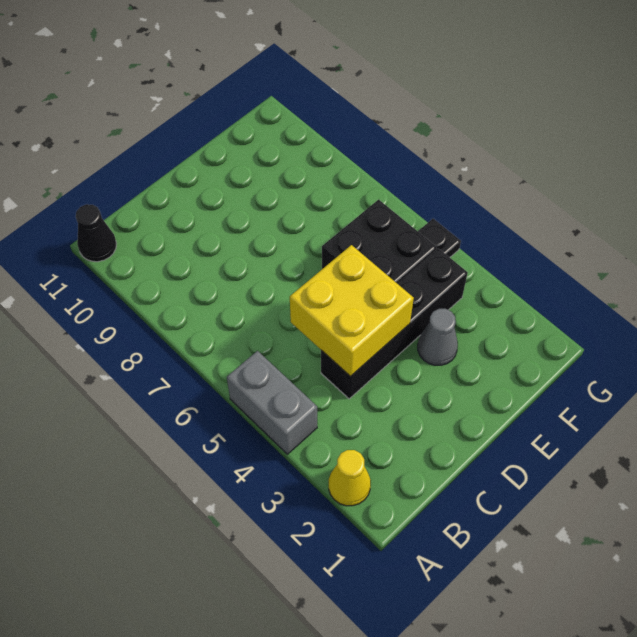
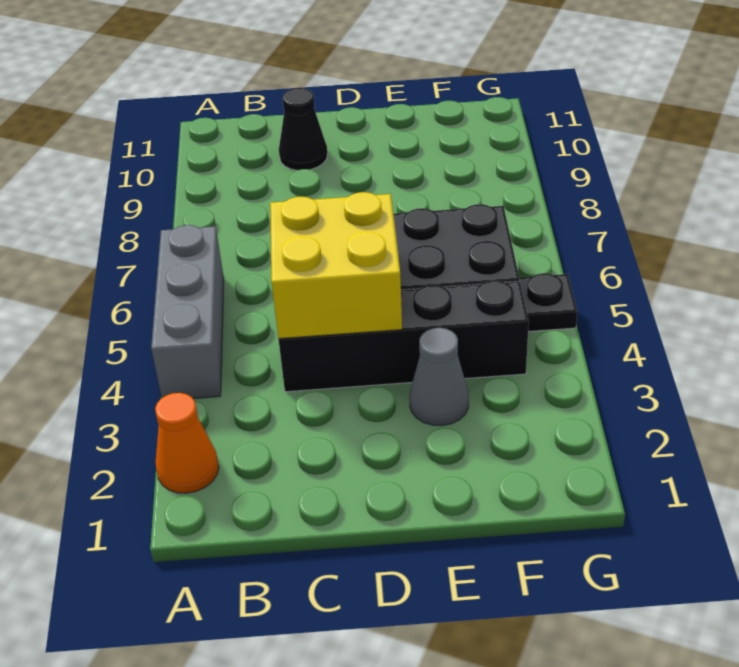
yellow cone A2 level 1 -> orange cone A2 level 1
grey brick A4:A5 level 1 -> grey brick A4:A6 level 1
black cone A11 level 1 -> black cone C10 level 1

